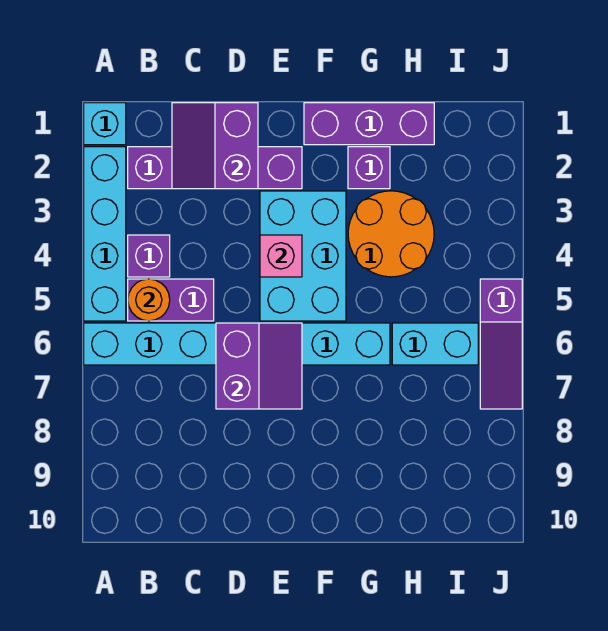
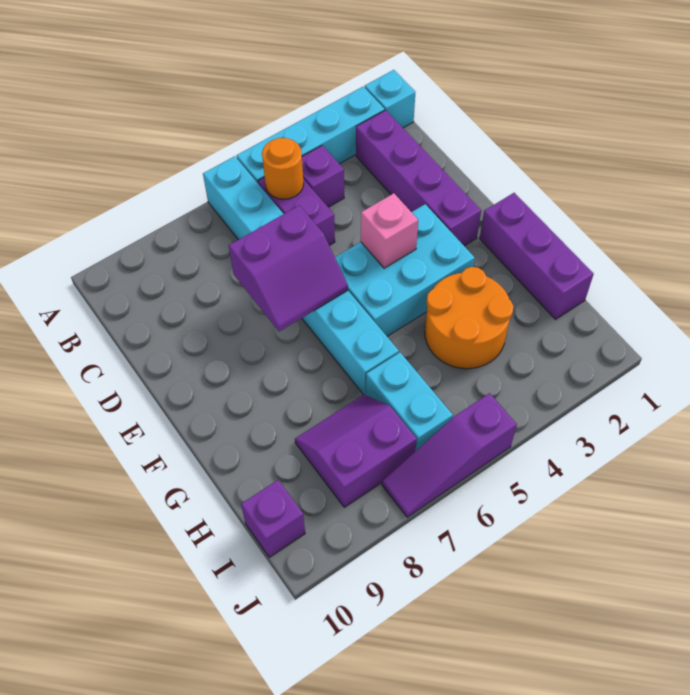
purple slope C1:D2 level 2 top D -> purple slope H7:I8 level 1 top I
purple brick G2 level 1 -> purple brick I10 level 1

